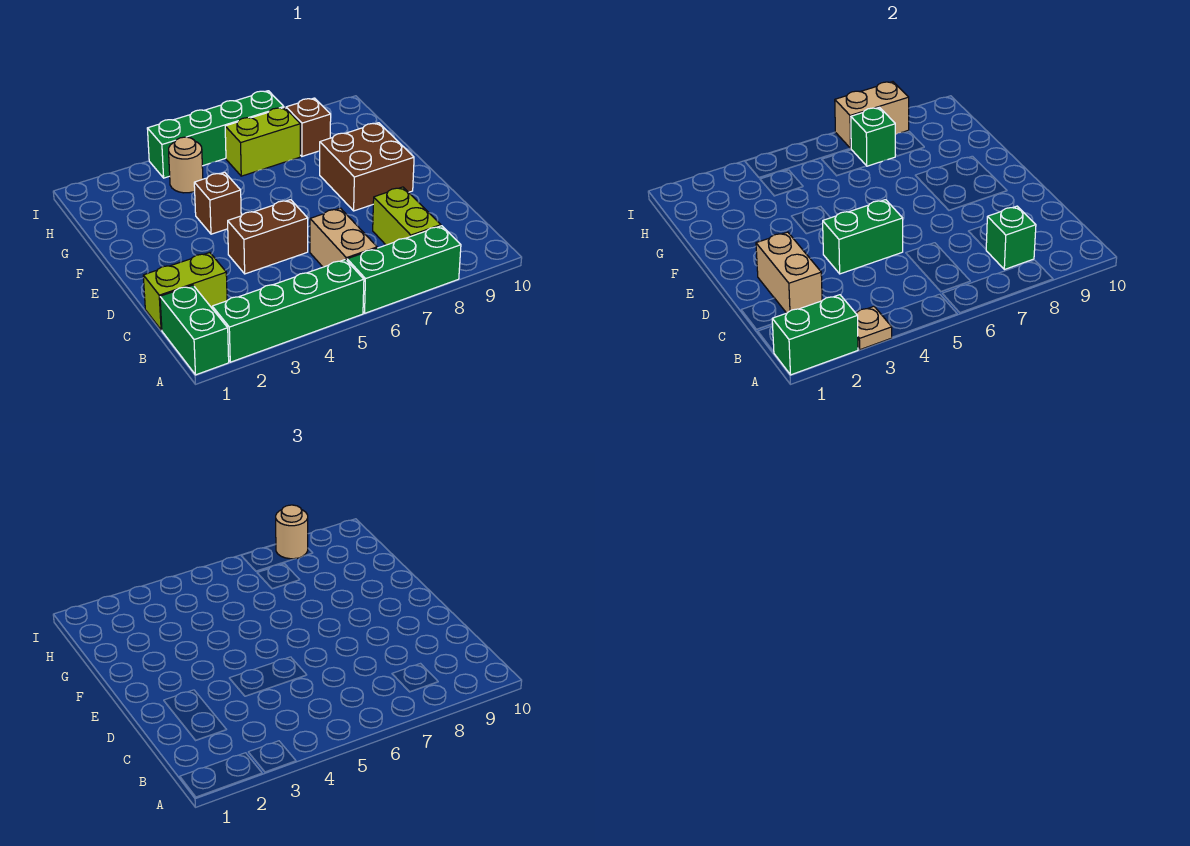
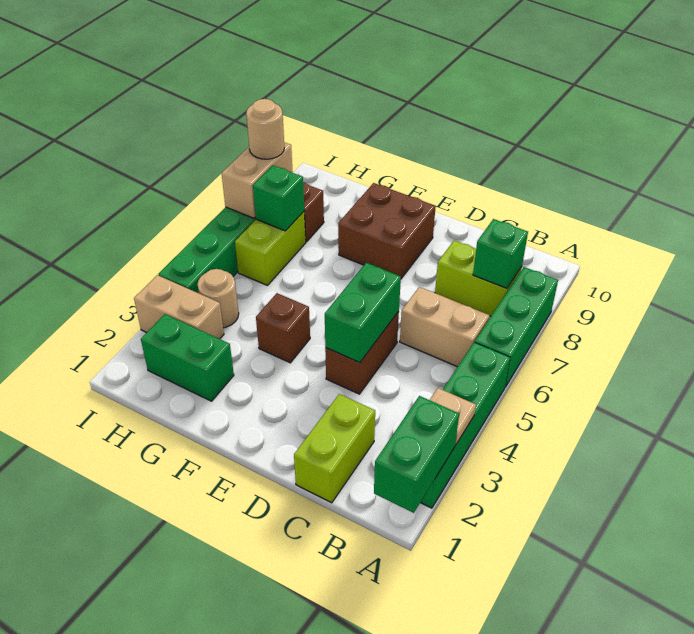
green brick A1:B1 level 1 -> green brick G2:H2 level 1
tan brick C2:D2 level 2 -> tan brick H3:I3 level 1

